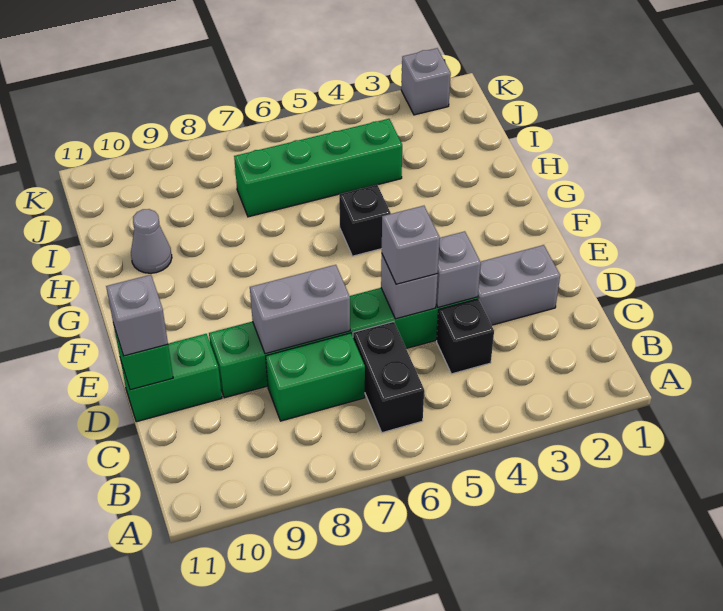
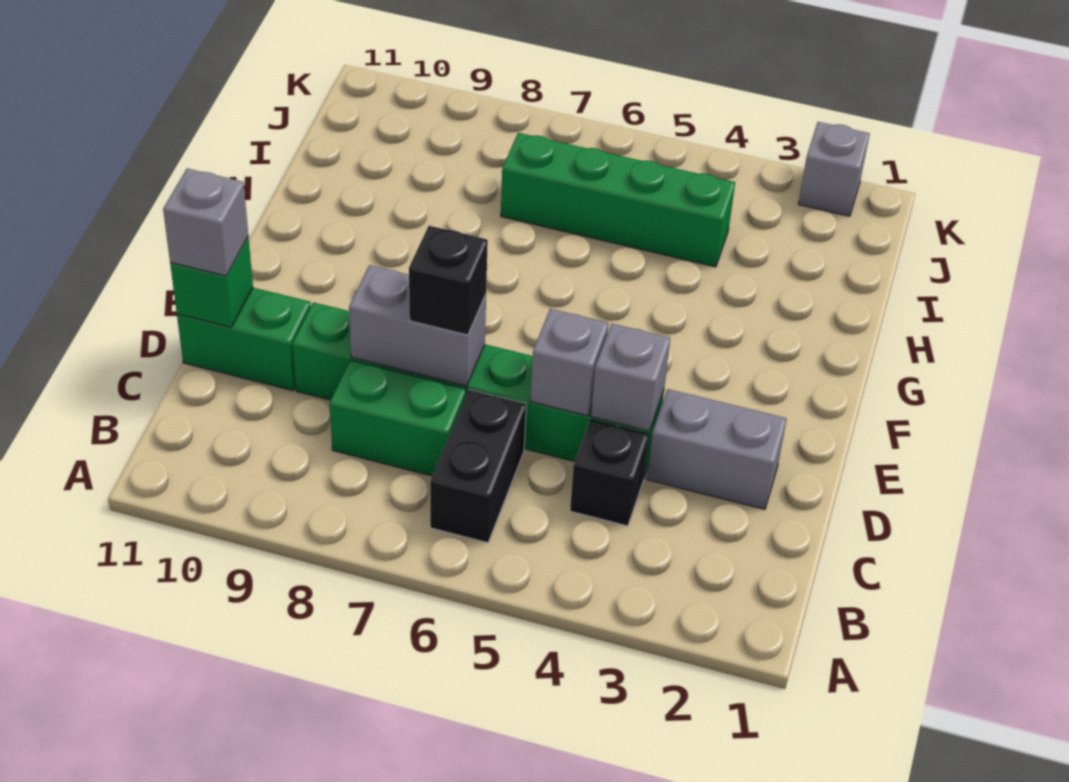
grey brick D5 level 3 -> none
black brick G5 level 1 -> black brick D7 level 3
grey cone H10 level 1 -> none

